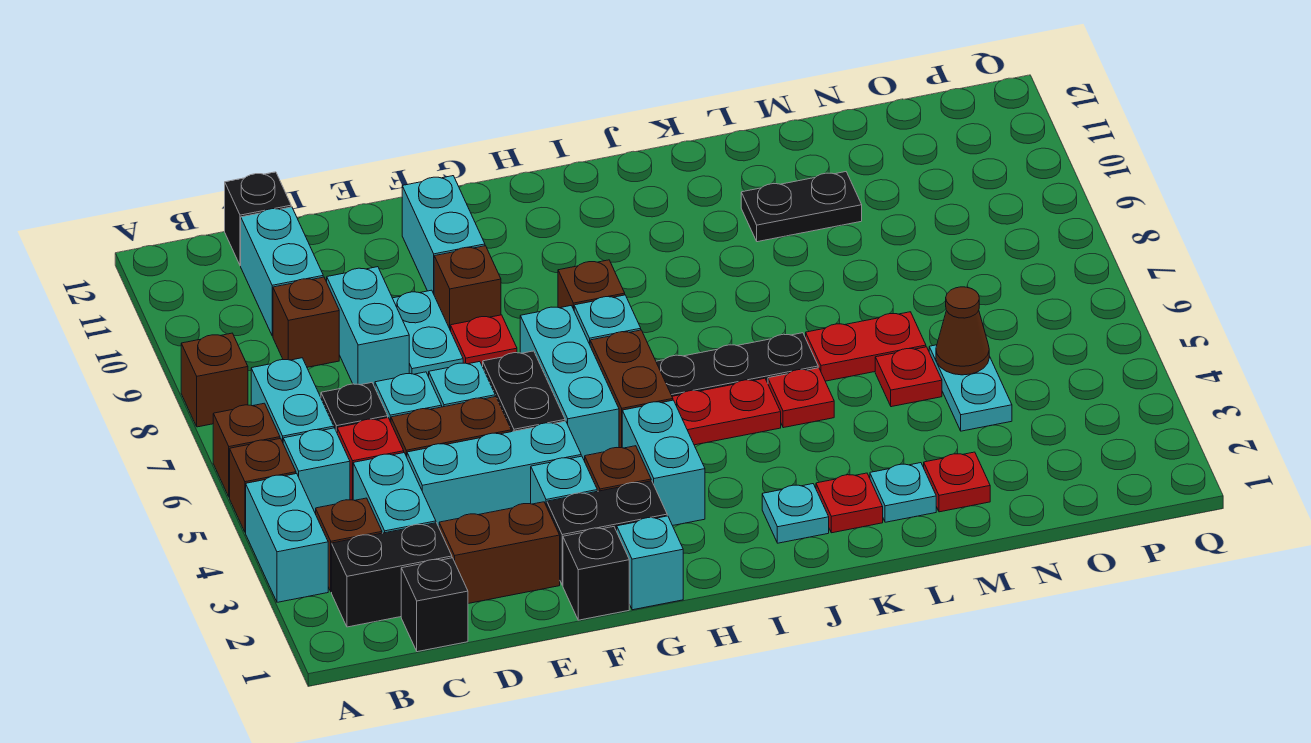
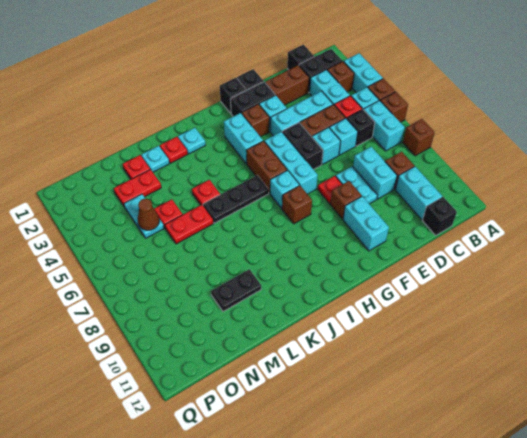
cyan brick G1 level 1 -> black brick G1 level 1
red plate I5:J5 level 1 -> red plate M3:N3 level 1

